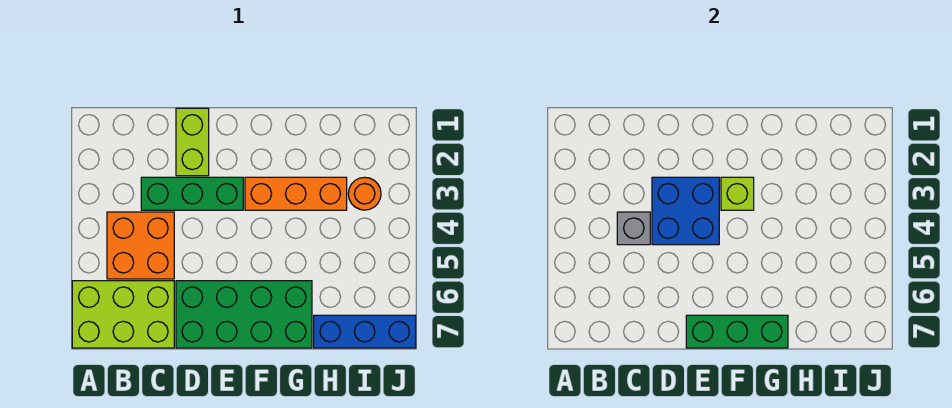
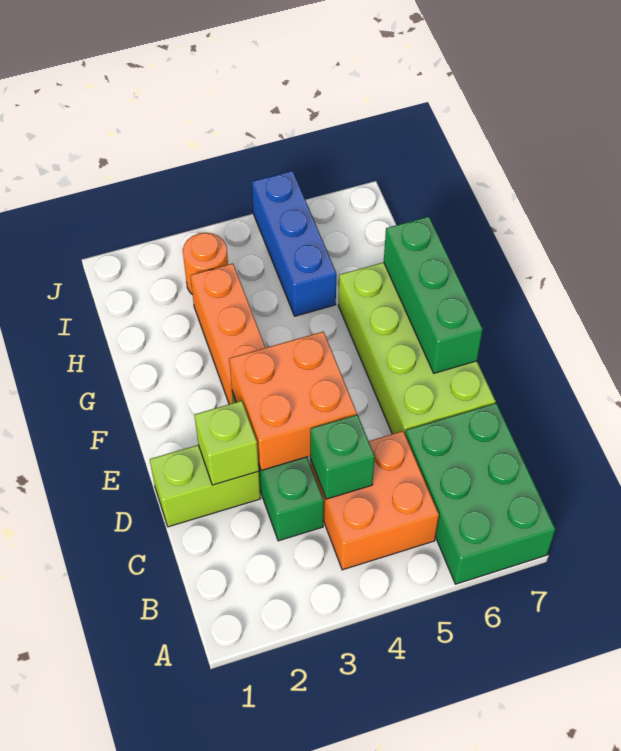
lime brick A6:C7 level 1 -> green brick A6:C7 level 1
grey brick C4 level 2 -> green brick C4 level 2
blue brick D3:E4 level 2 -> orange brick D3:E4 level 2
green brick D6:G7 level 1 -> lime brick D6:G7 level 1
lime brick F3 level 2 -> lime brick D2 level 2
blue brick H7:J7 level 1 -> blue brick H5:J5 level 1

